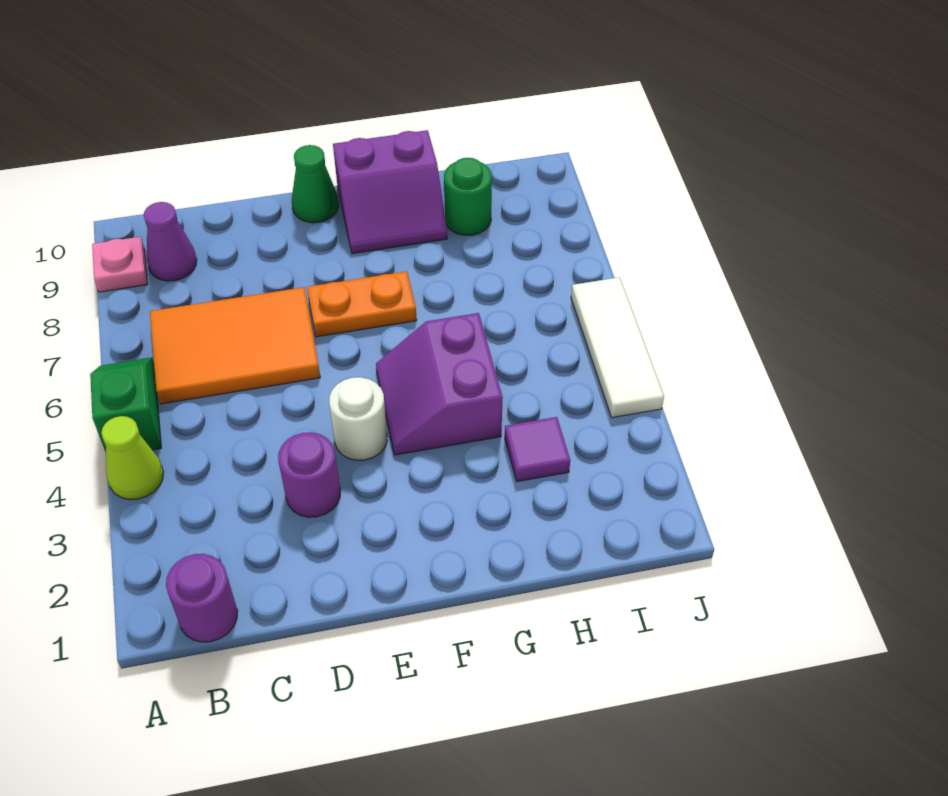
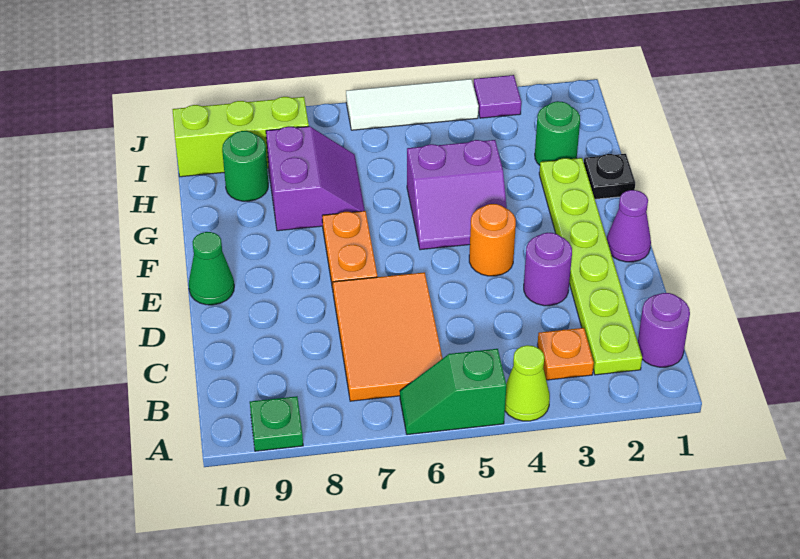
pink plate A9 level 1 -> green plate A9 level 1
none -> lime plate B2:G2 level 1
none -> orange plate B3 level 1
purple cone B9 level 1 -> purple cone E1 level 1
white round brick E4 level 1 -> orange round brick E4 level 1
purple slope F9:G10 level 1 top 10 -> purple slope G7:H8 level 1 top 8
none -> black plate G1 level 1
none -> green round brick H2 level 1
purple tile H3 level 1 -> purple tile J3 level 1
none -> lime brick I8:I10 level 1

